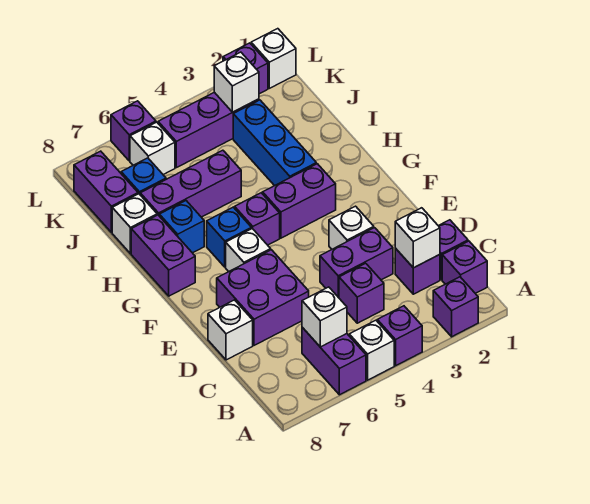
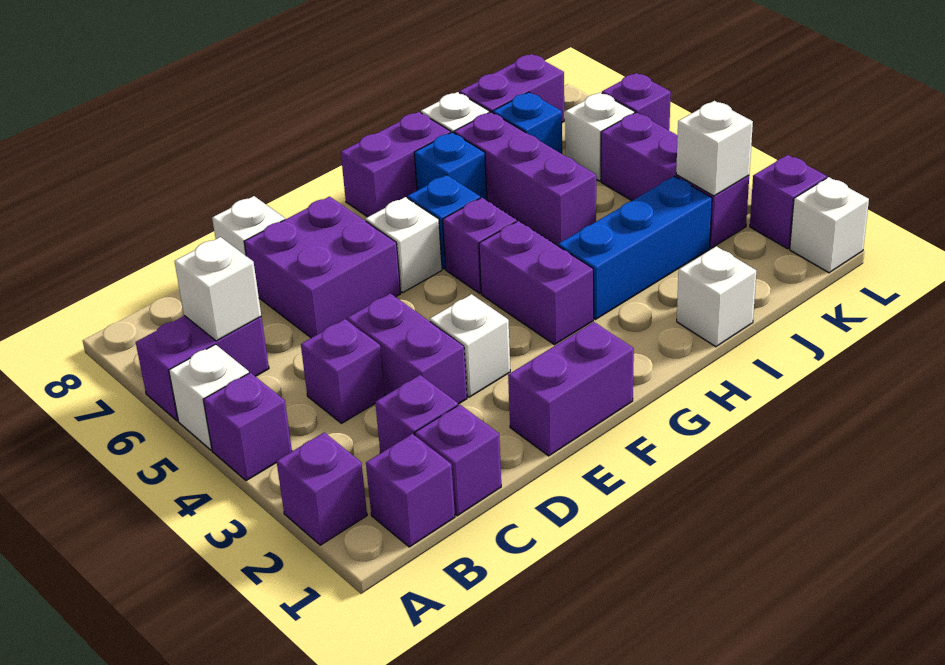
white brick C2 level 2 -> white brick I1 level 1
none -> purple brick E1:F1 level 1

